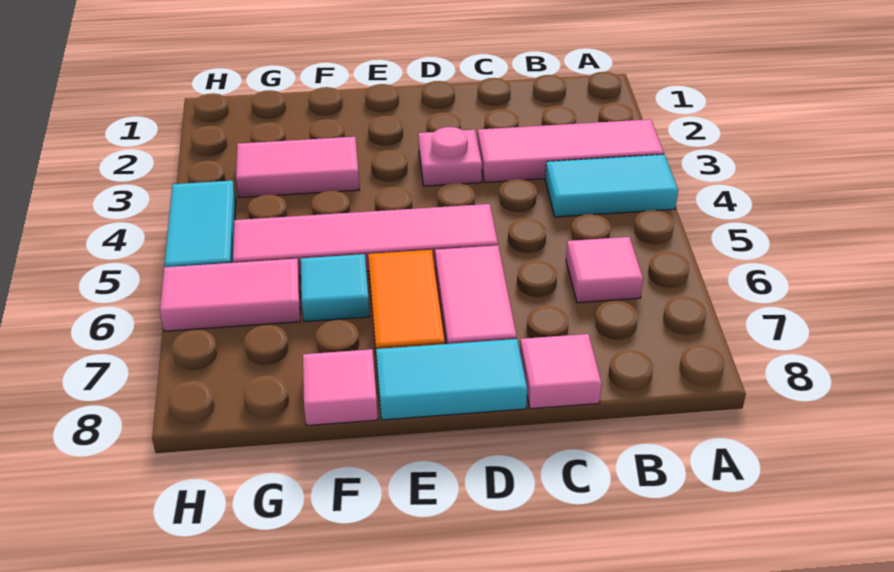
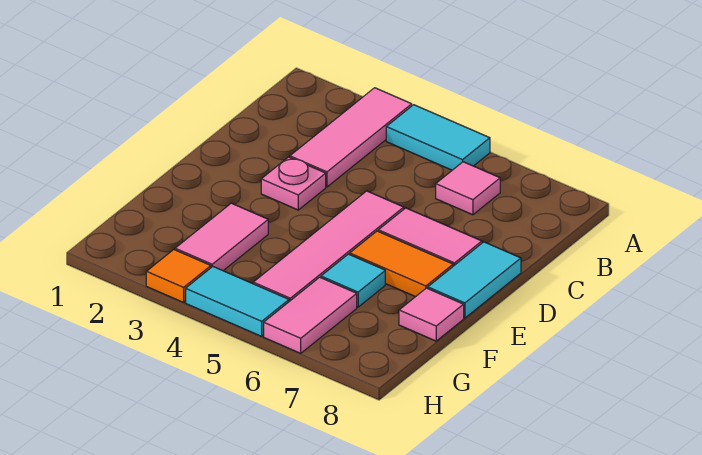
cyan tile A4:B4 level 1 -> cyan tile A4:A5 level 1
pink tile C8 level 1 -> none
none -> orange tile H3 level 1

